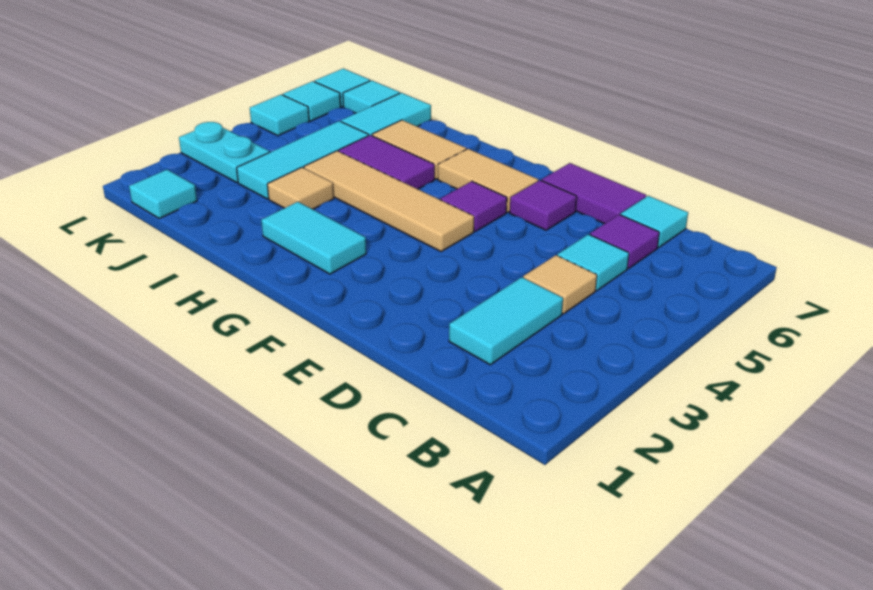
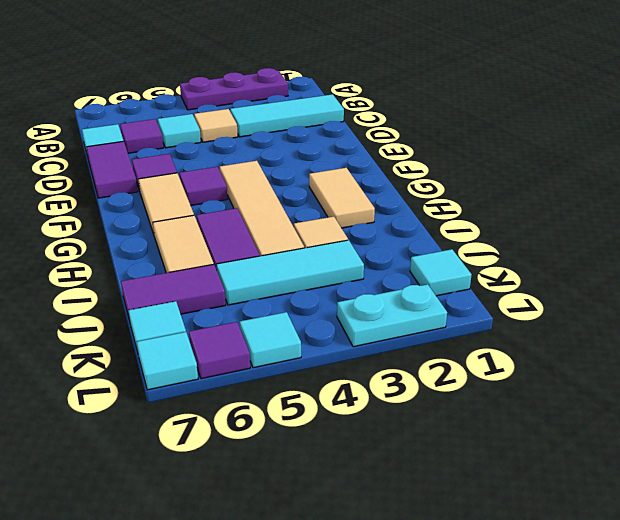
none -> purple plate A2:A4 level 1
cyan tile C2:C3 level 1 -> cyan tile C1:C3 level 1
cyan tile G2:H2 level 1 -> tan tile G2:H2 level 1
cyan tile J6:J7 level 1 -> purple tile J6:J7 level 1
cyan plate K3:L3 level 1 -> cyan plate L2:L3 level 1
cyan tile L6 level 1 -> purple tile L6 level 1

